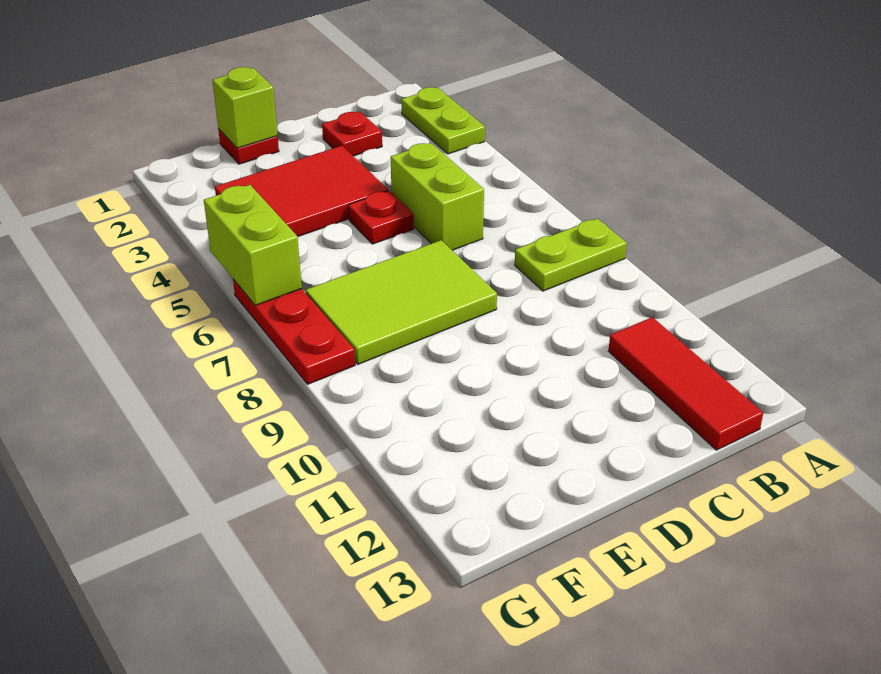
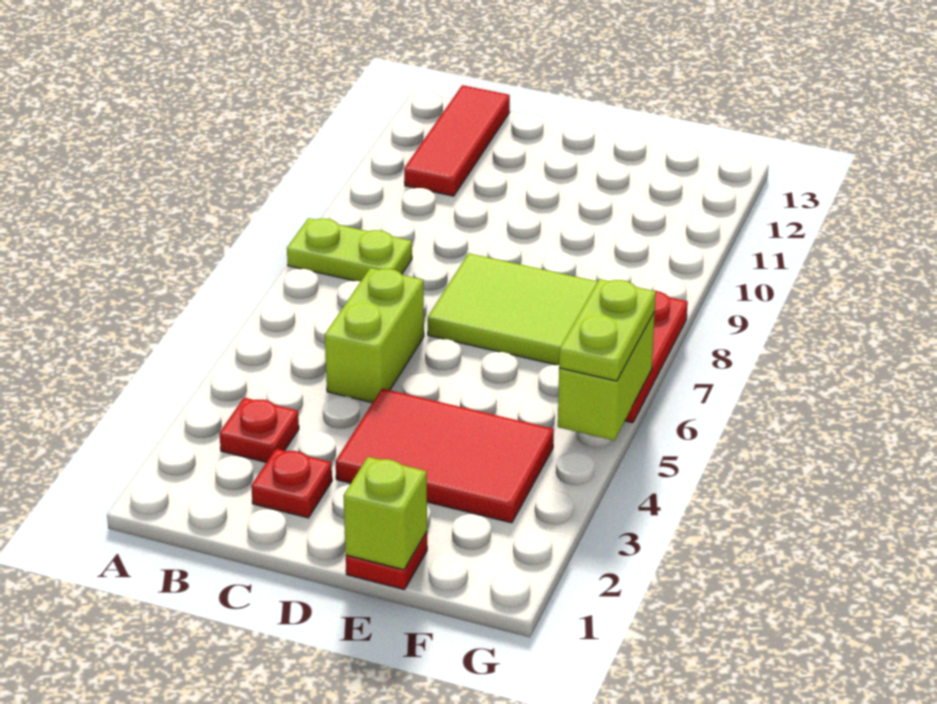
lime plate A2:A3 level 1 -> lime plate G5:G6 level 3
red plate D5 level 1 -> red plate B3 level 1

